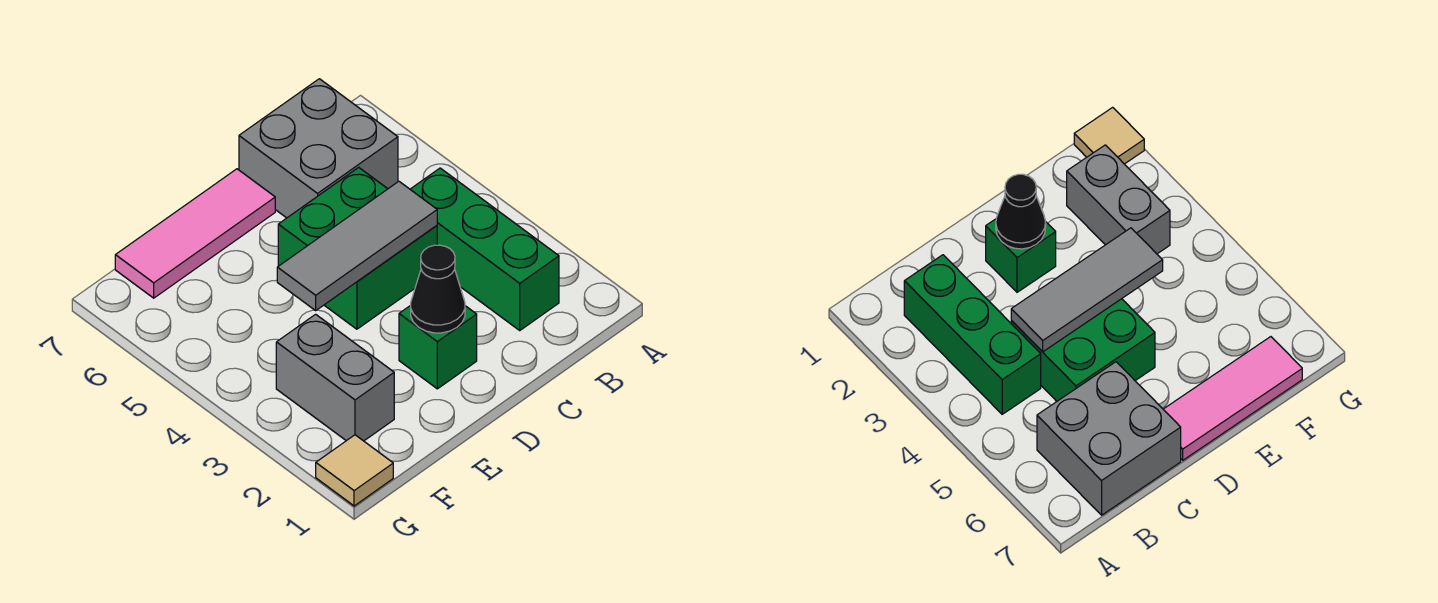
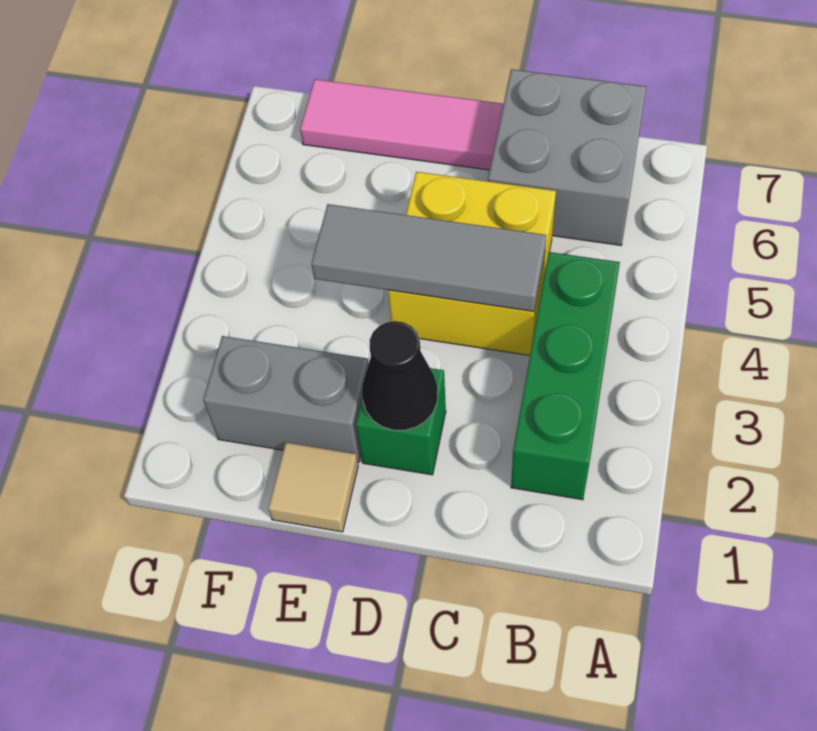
green brick C4:D5 level 1 -> yellow brick C4:D5 level 1
grey brick F2:F3 level 1 -> grey brick E2:F2 level 1
tan tile G1 level 1 -> tan tile E1 level 1

